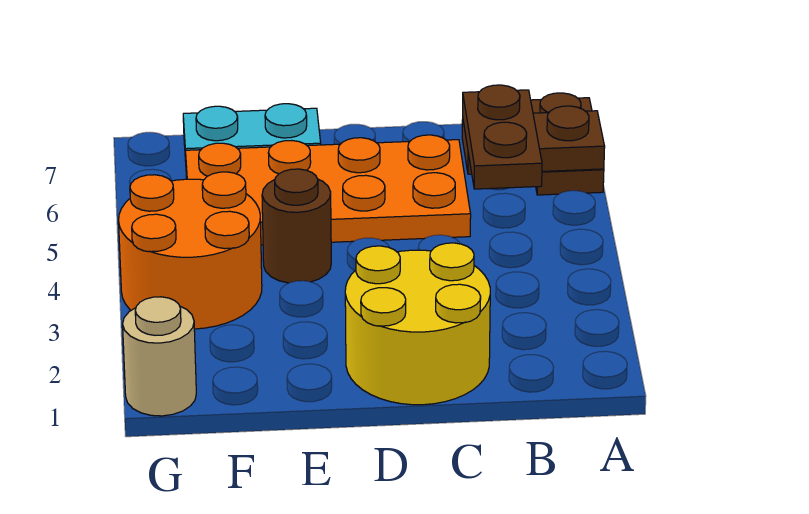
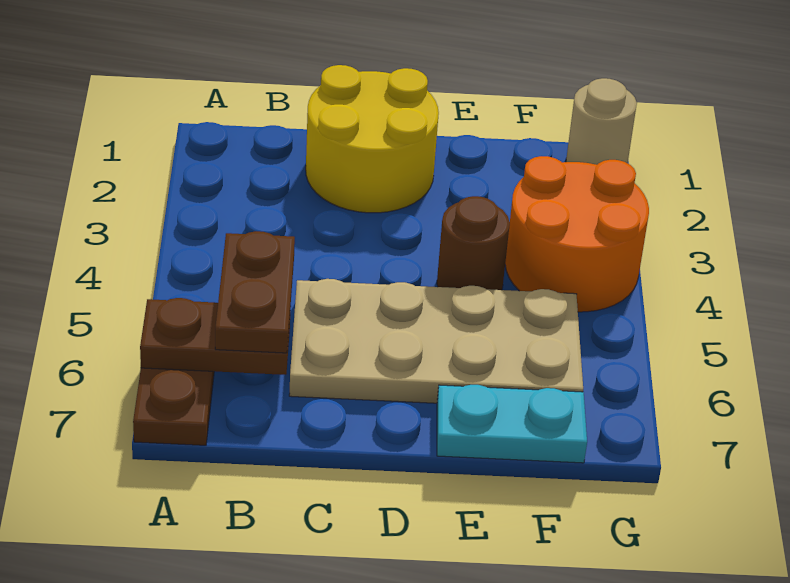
orange plate C5:F6 level 1 -> tan plate C5:F6 level 1

